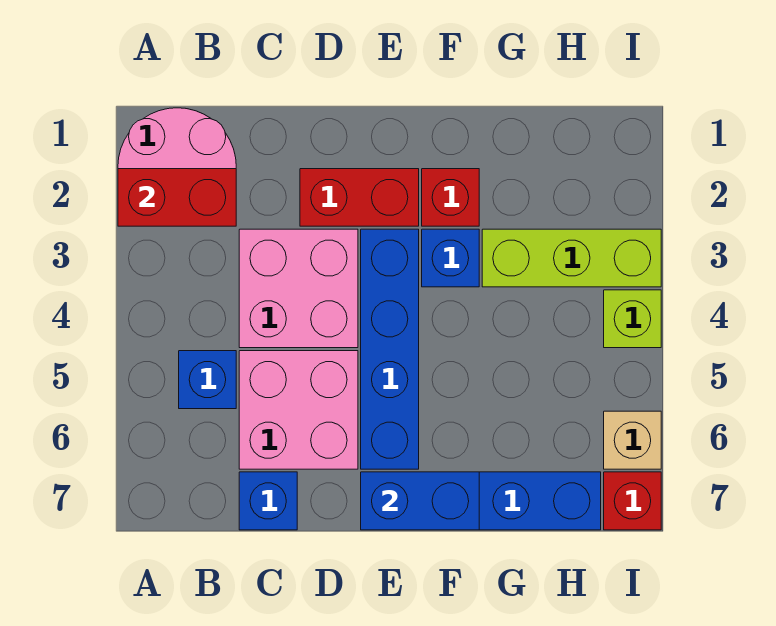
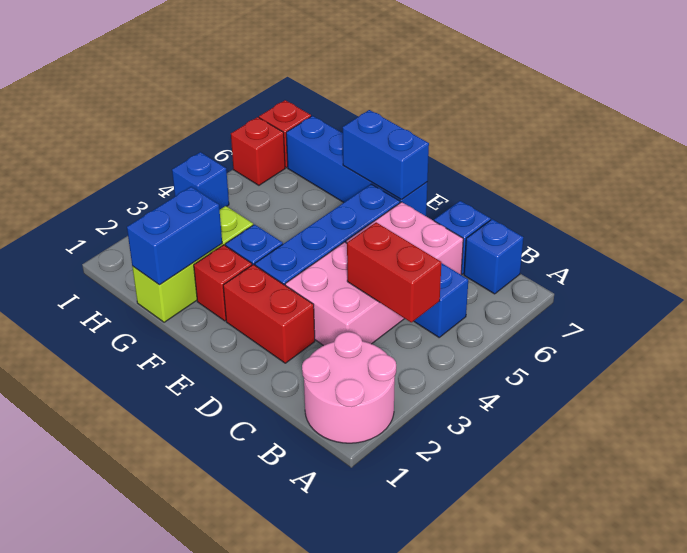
red brick A2:B2 level 2 -> red brick B4:C4 level 2
none -> blue brick B7 level 1
none -> blue brick G1:G2 level 2
lime brick G3:I3 level 1 -> lime brick G1:G3 level 1
lime brick I4 level 1 -> blue brick I4 level 1
tan brick I6 level 1 -> red brick I6 level 1

